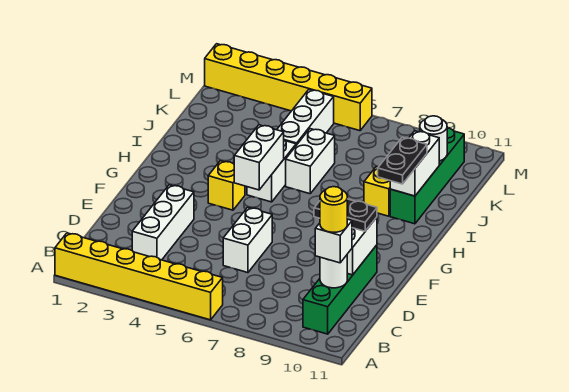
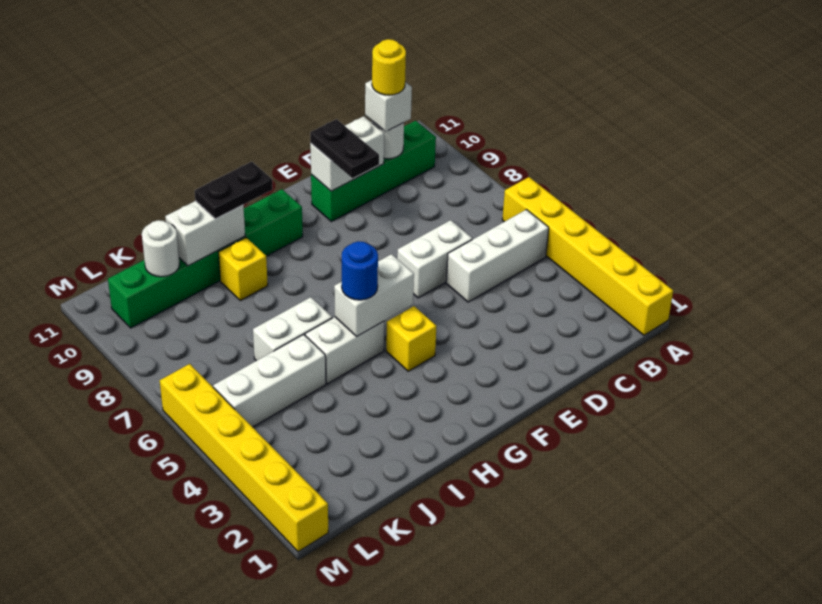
white brick C3:E3 level 1 -> white brick B5:D5 level 1
none -> blue round brick H5 level 3
green brick I10:L10 level 1 -> green brick G10:L10 level 1

